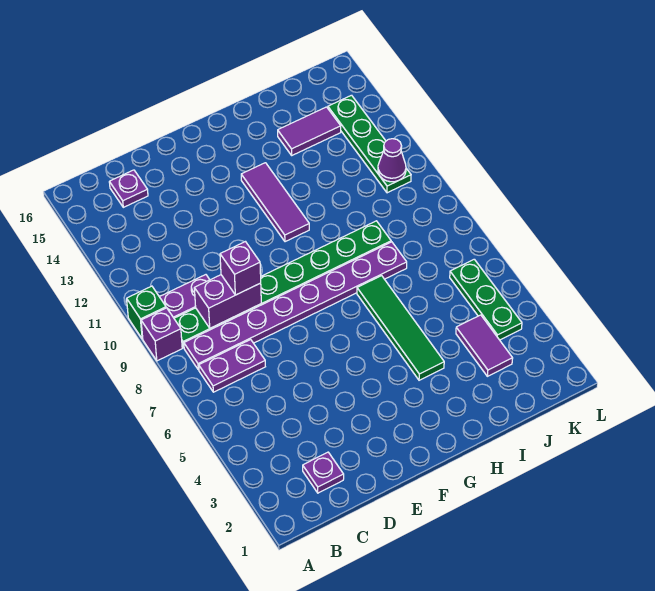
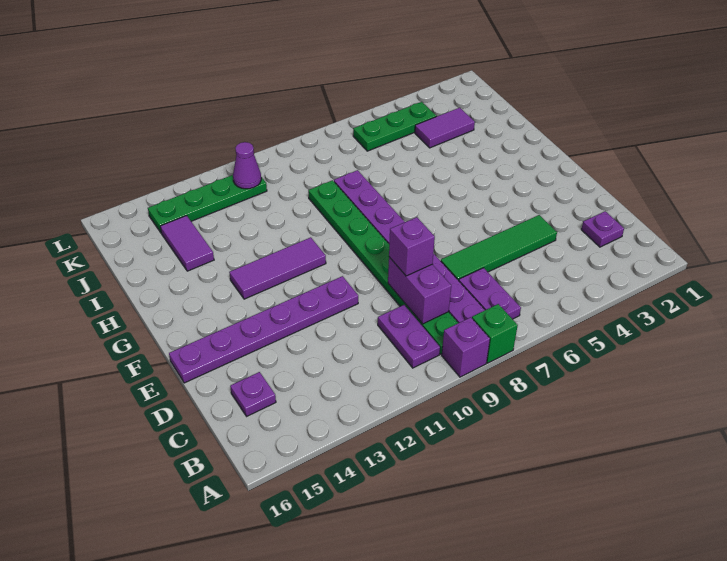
green brick A10 level 1 -> green brick A8 level 1
none -> purple plate E11:E16 level 1
green tile H4:H7 level 1 -> green tile D4:D7 level 1

